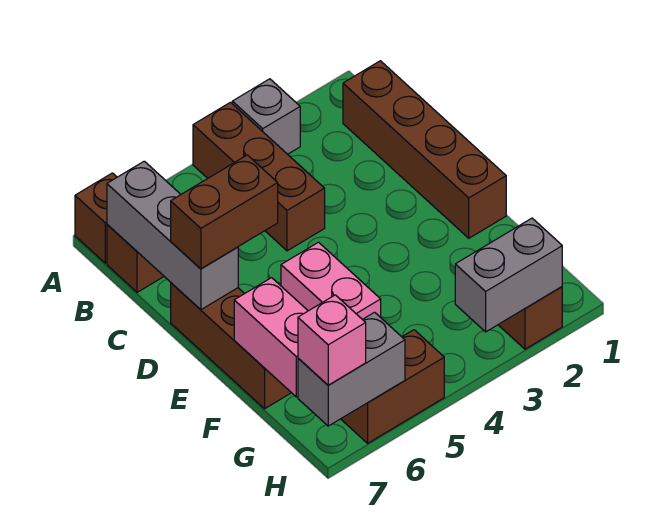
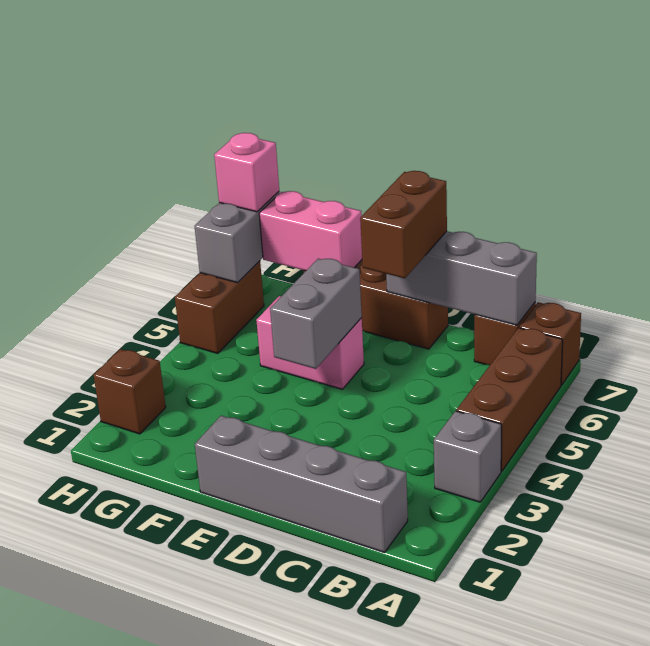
brown brick A4:C4 level 1 -> brown brick A4:A6 level 1
brown brick B1:E1 level 1 -> grey brick B1:E1 level 1
grey brick H2:H3 level 2 -> grey brick E4:E5 level 2

